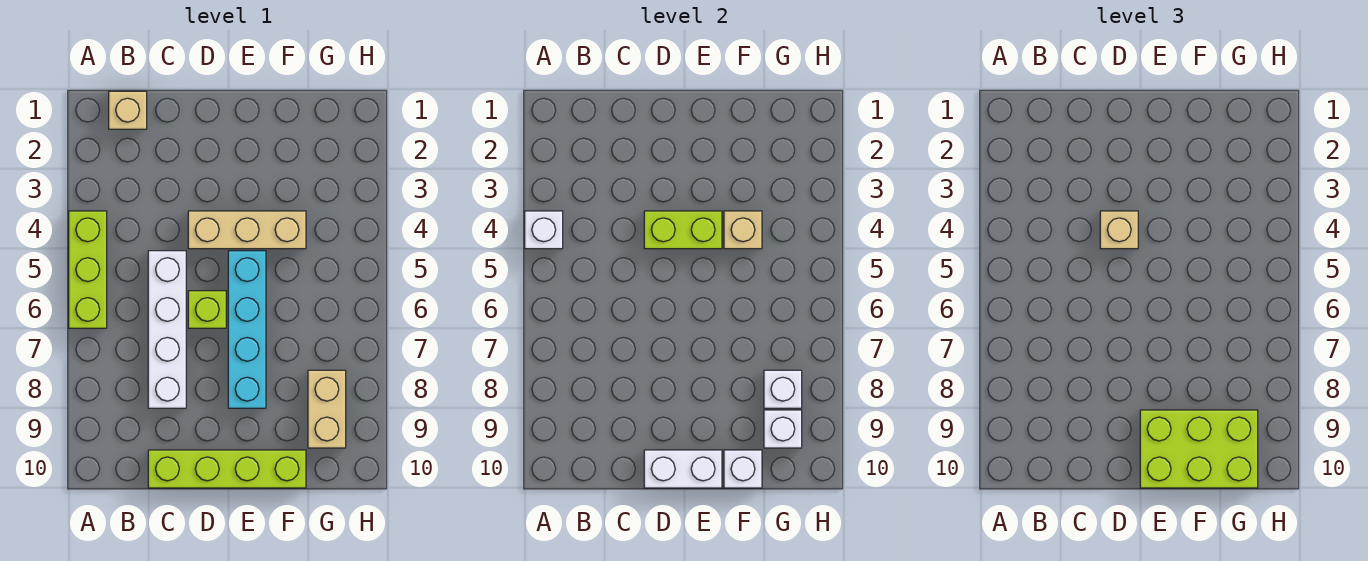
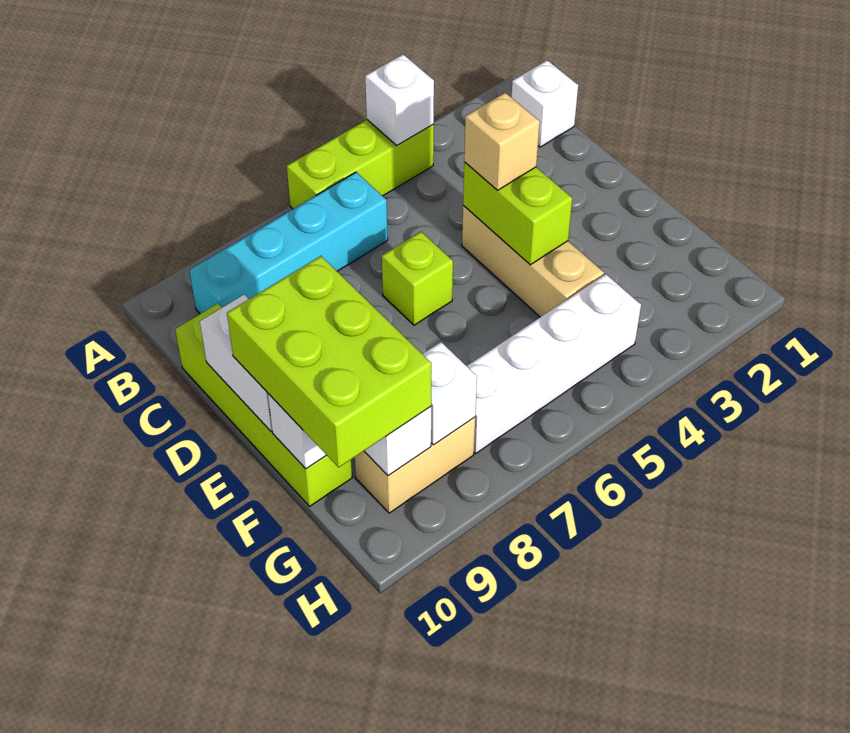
tan brick B1 level 1 -> white brick B1 level 1
white brick C5:C8 level 1 -> white brick G4:G7 level 1
cyan brick E5:E8 level 1 -> cyan brick B6:B9 level 1
tan brick F4 level 2 -> none

